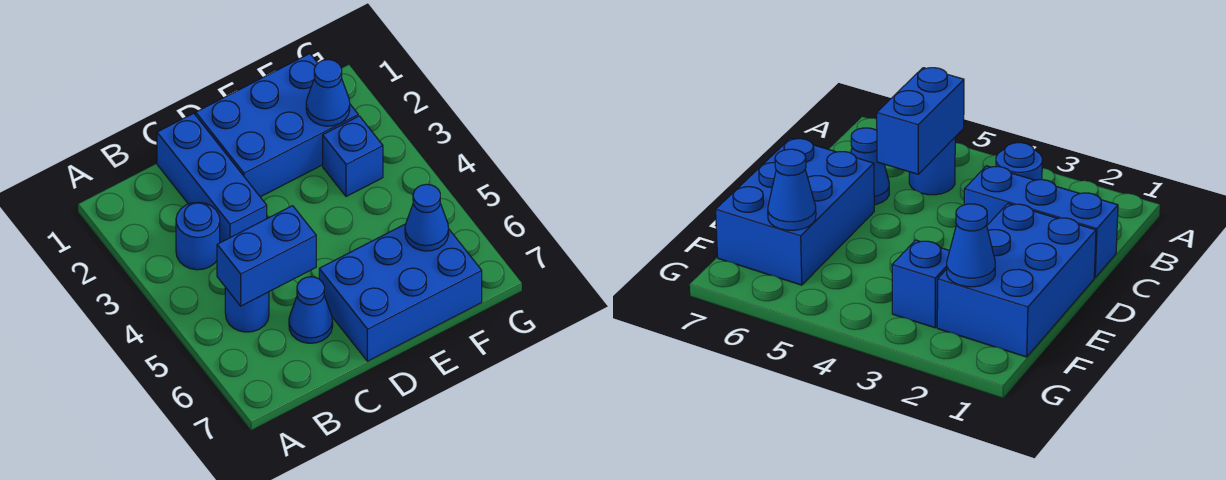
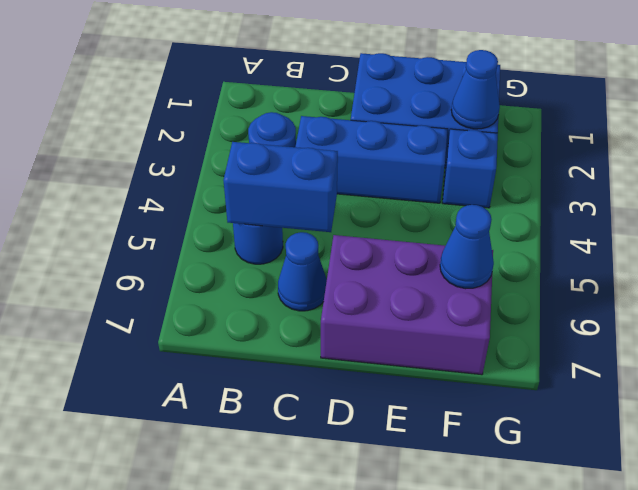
blue brick C1:C3 level 1 -> blue brick C3:E3 level 1
blue brick D6:F7 level 1 -> purple brick D6:F7 level 1

